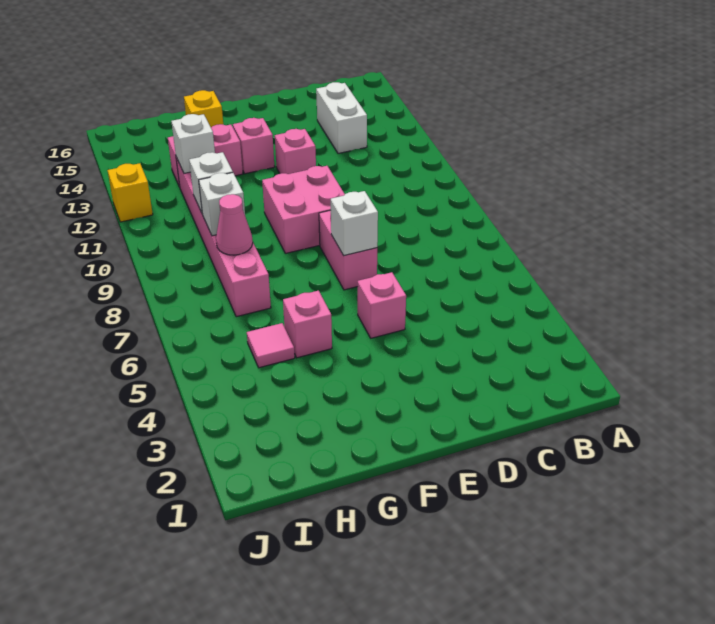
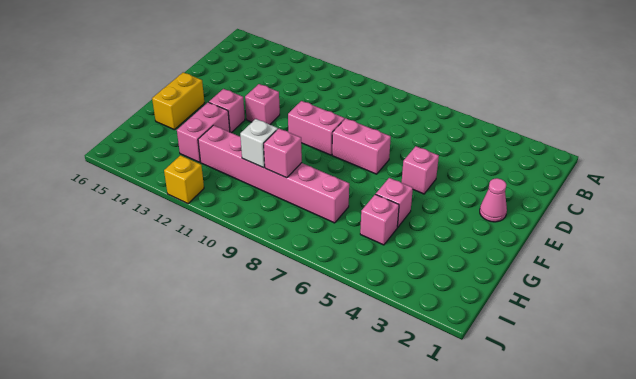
white brick C13:C14 level 1 -> none
white brick E7 level 2 -> none
pink brick E9:F10 level 1 -> pink brick E9:E10 level 1
yellow brick G15 level 1 -> yellow brick F15:G15 level 1
pink tile H5 level 1 -> pink brick H5 level 1
pink cone H8 level 2 -> pink cone E2 level 1
white brick H9 level 2 -> pink brick H9 level 2
white brick H12 level 2 -> none

